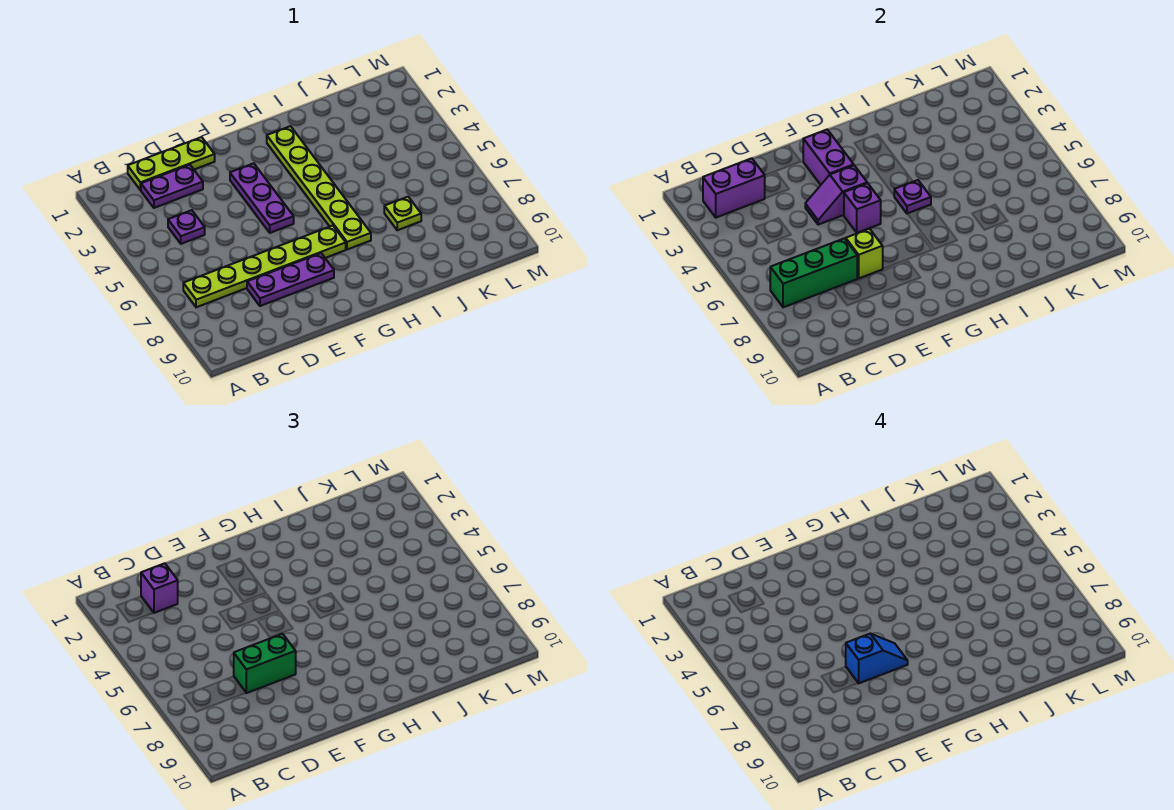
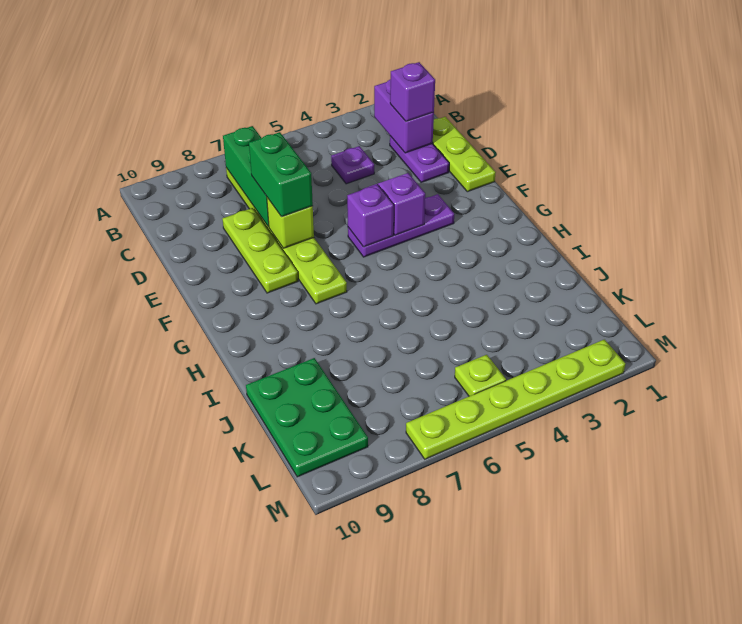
purple plate D8:F8 level 1 -> lime plate D8:F8 level 1
blue slope E7:F7 level 4 top E -> none
purple brick F2:F3 level 2 -> none
lime plate H2:H7 level 1 -> lime plate M2:M7 level 1
purple plate H5 level 2 -> none
lime plate J7 level 1 -> lime plate L5 level 1
none -> green plate J9:L10 level 1

